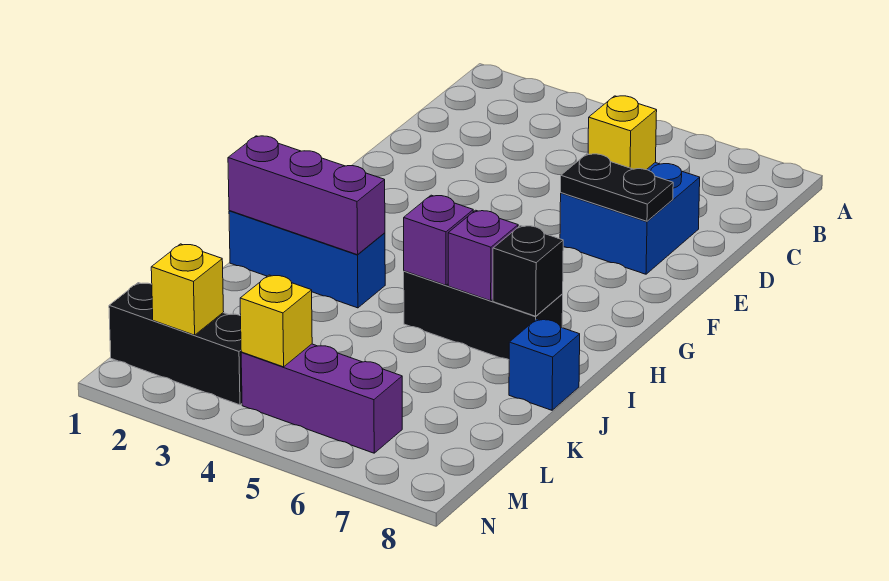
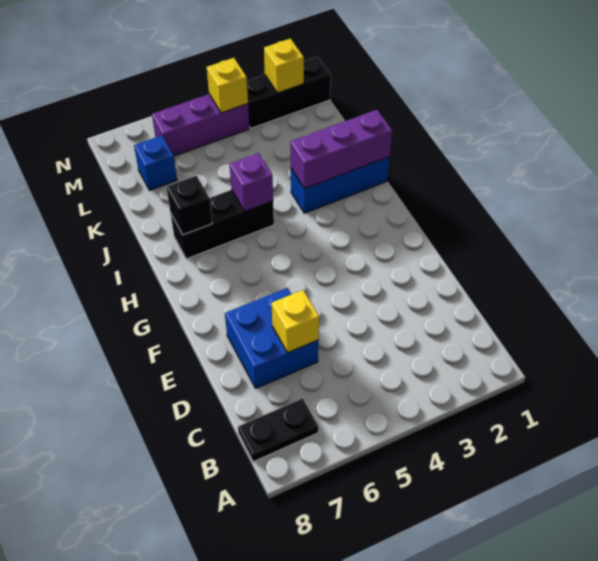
black plate E6:E7 level 2 -> black plate B7:B8 level 1
purple brick I6 level 2 -> none
blue brick J8 level 1 -> blue brick L7 level 1

